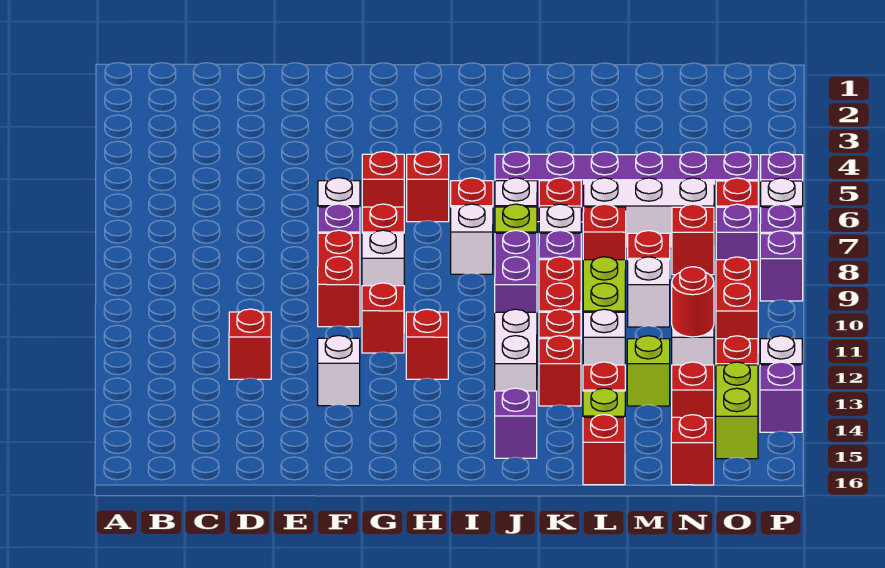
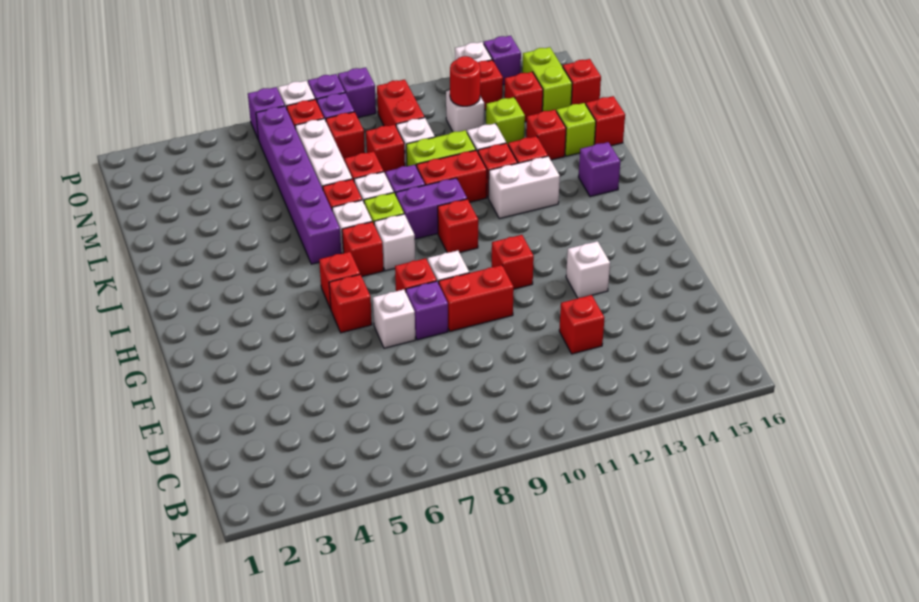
red brick H12 level 1 -> red brick I10 level 1
red brick O10:O11 level 1 -> red brick N10:O10 level 1
lime brick O14:O15 level 1 -> lime brick N15:O15 level 1

